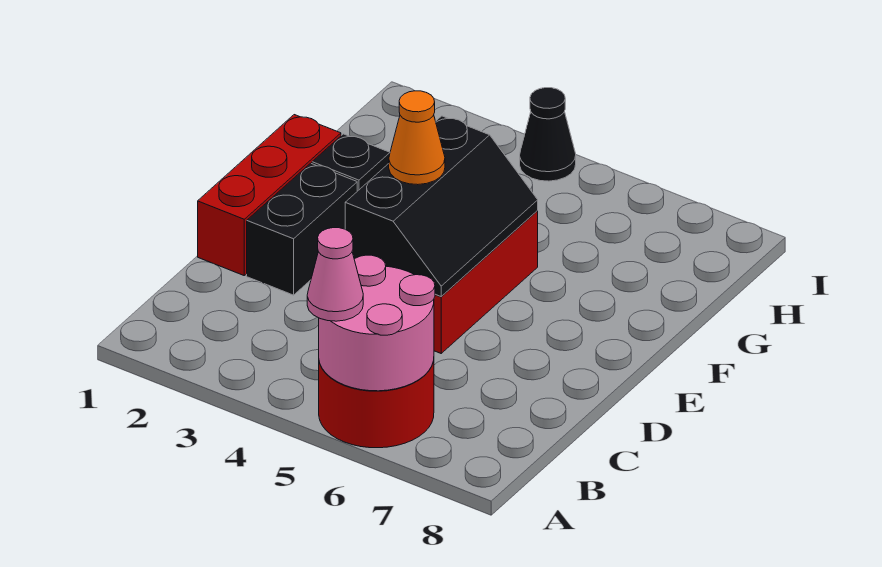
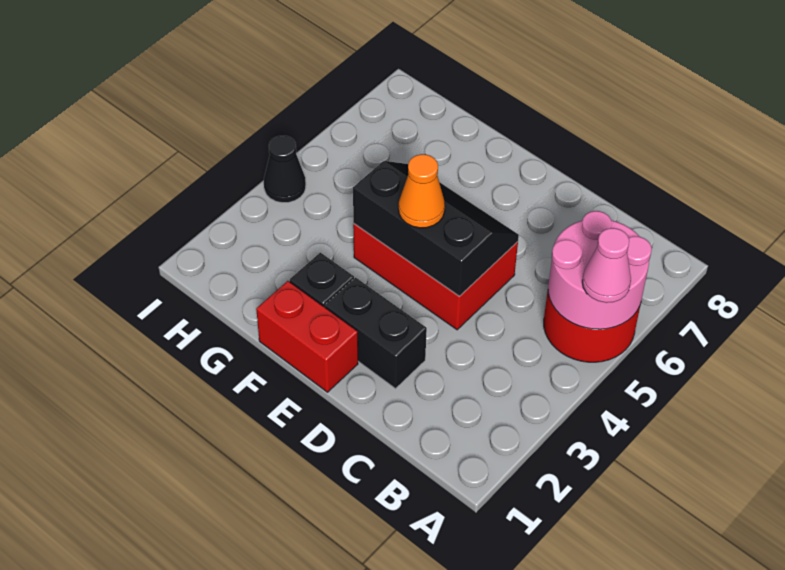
red brick D1:F1 level 1 -> red brick E1:F1 level 1

